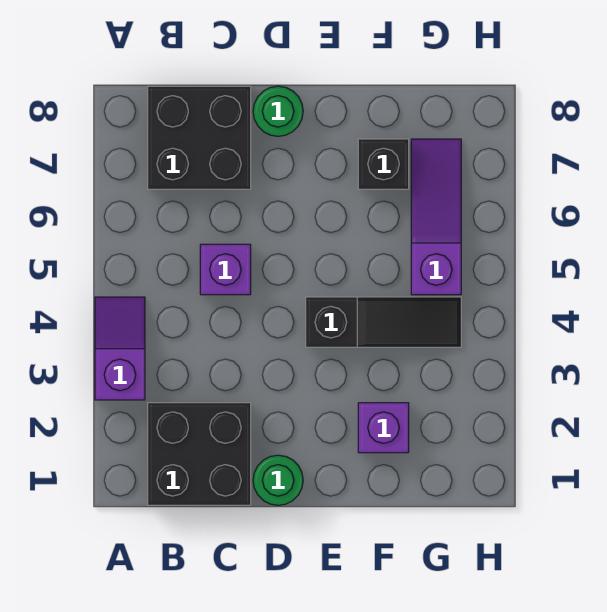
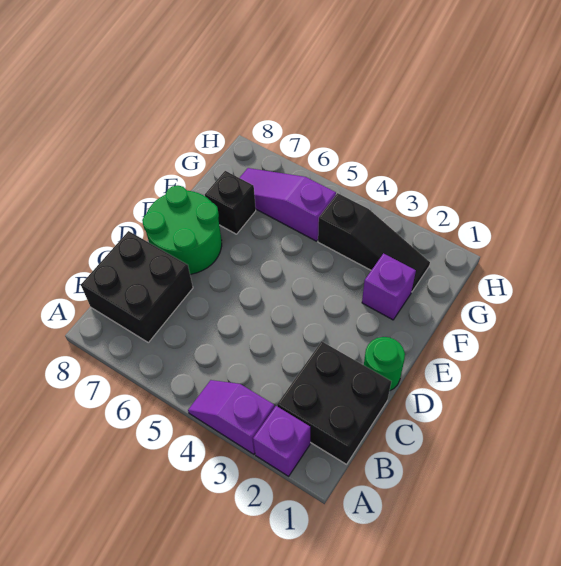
purple brick C5 level 1 -> purple brick A2 level 1
green round brick D8 level 1 -> green round brick D7:E8 level 1
black slope E4:G4 level 1 top E -> black slope G2:G4 level 1 top 4

